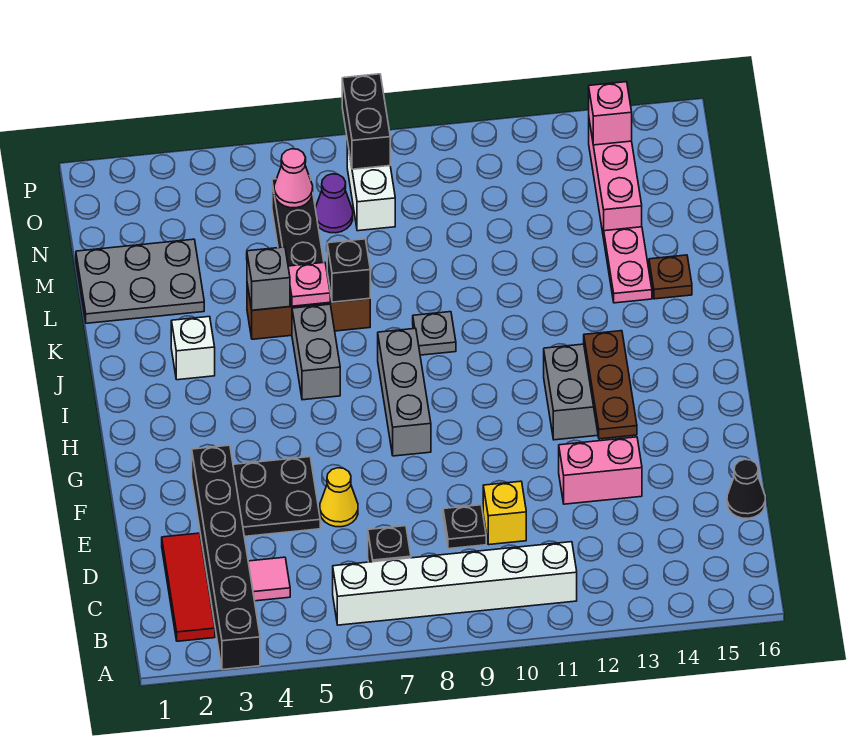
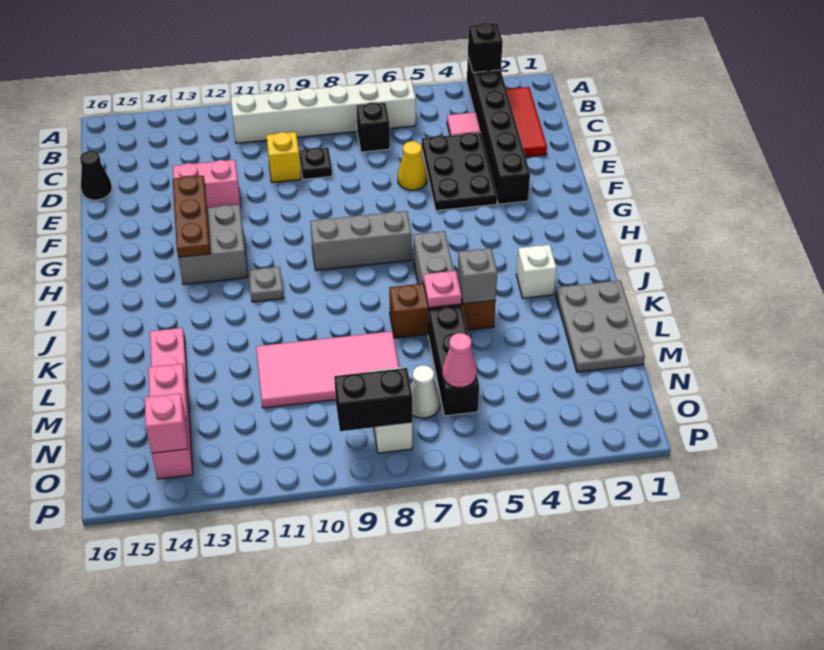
black plate E4:F5 level 1 -> black plate D4:F5 level 1
grey brick G8:I8 level 1 -> grey brick H7:H9 level 1
grey plate J9 level 1 -> grey plate I11 level 1
black brick K7 level 2 -> black brick A3 level 2
brown plate K15 level 1 -> none
grey plate L1:M3 level 1 -> grey plate K1:M2 level 1
none -> pink tile L8:M11 level 1
purple cone N7 level 1 -> white cone N7 level 1
black brick O8:P8 level 2 -> black brick O8:O9 level 2

